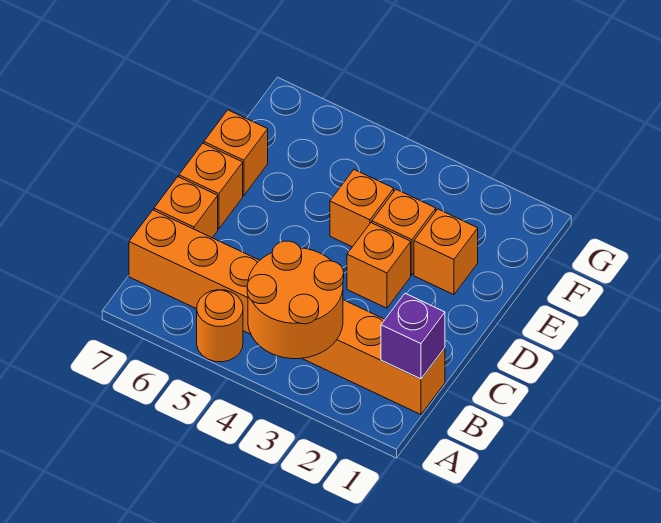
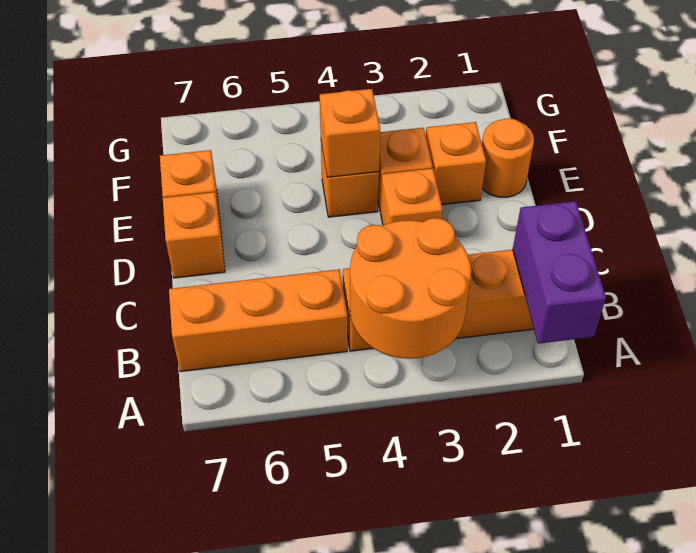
orange round brick A5 level 1 -> orange round brick E1 level 1
purple brick B1 level 2 -> purple brick A1:B1 level 2
orange brick C7 level 1 -> orange brick E4 level 2

